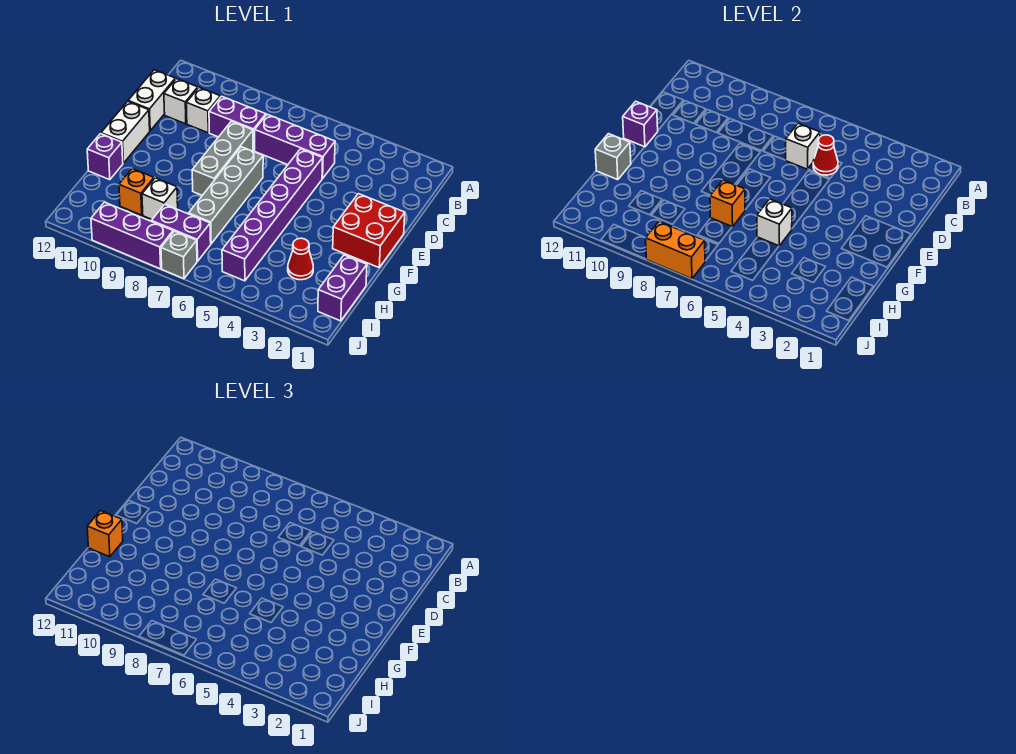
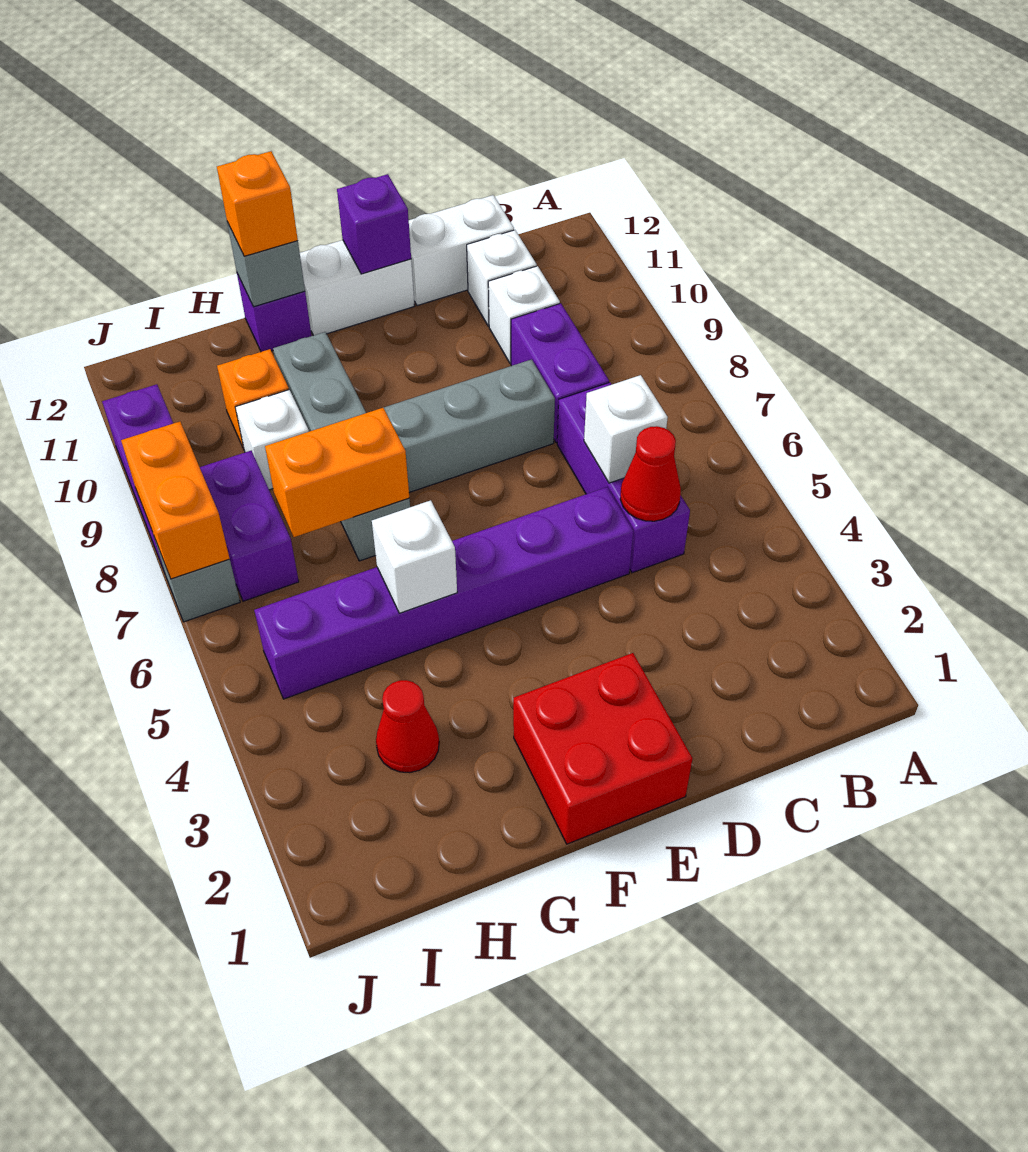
grey brick E7:H7 level 1 -> grey brick G7:G10 level 1
orange brick G7 level 2 -> orange brick G7:H7 level 2
purple brick H1:I1 level 1 -> none

